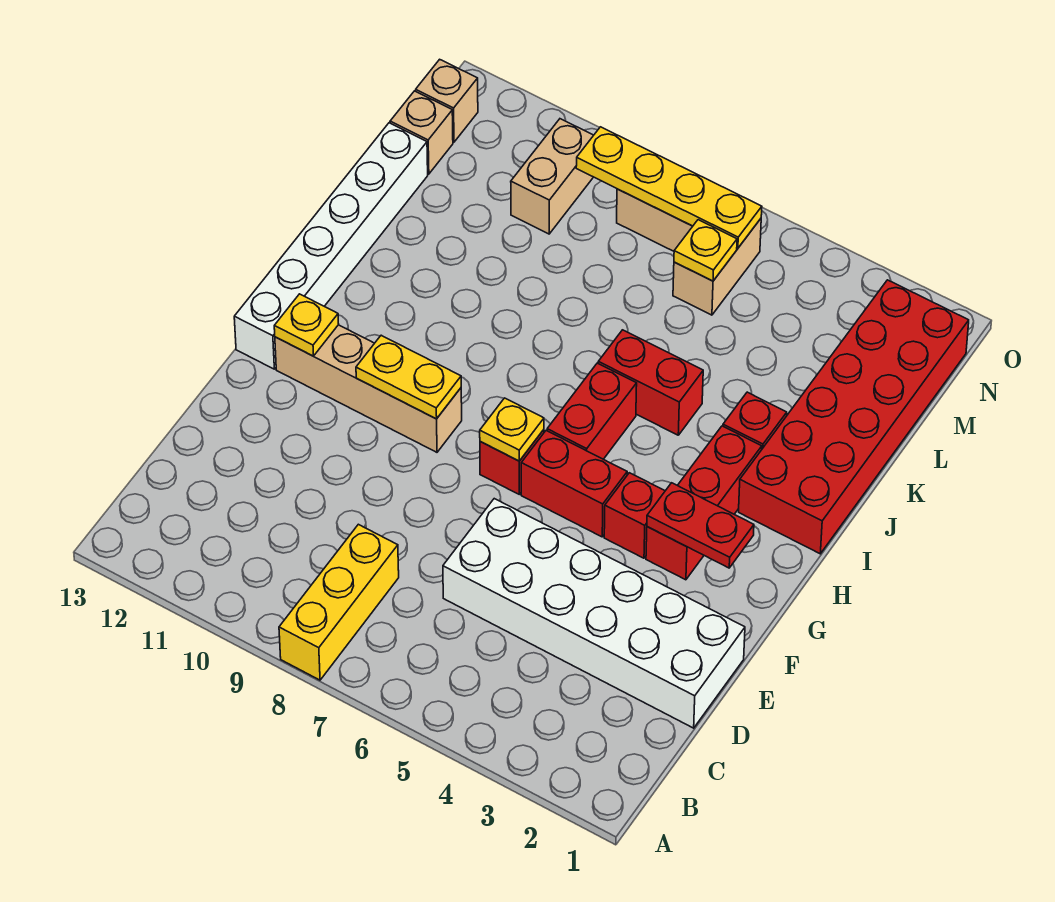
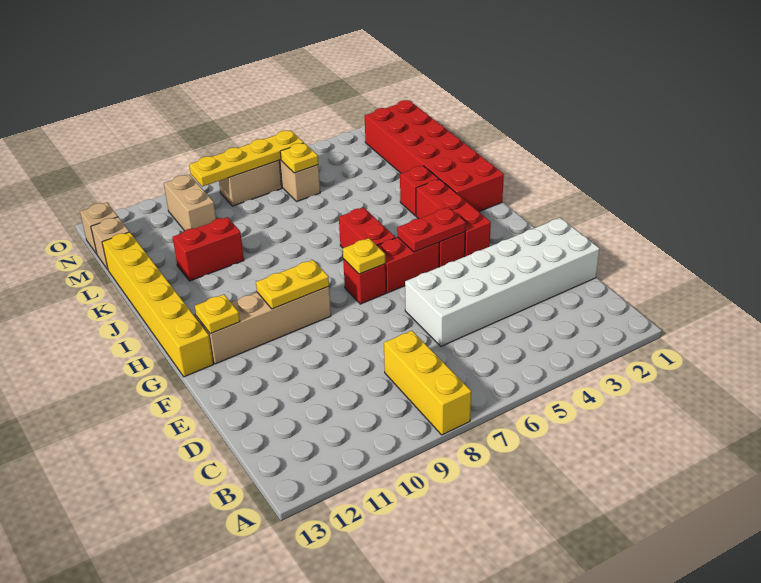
red plate G2:G3 level 2 -> red plate G4:G5 level 2
white brick G13:L13 level 1 -> yellow brick G13:L13 level 1
red brick J5:J6 level 1 -> red brick K10:K11 level 1

